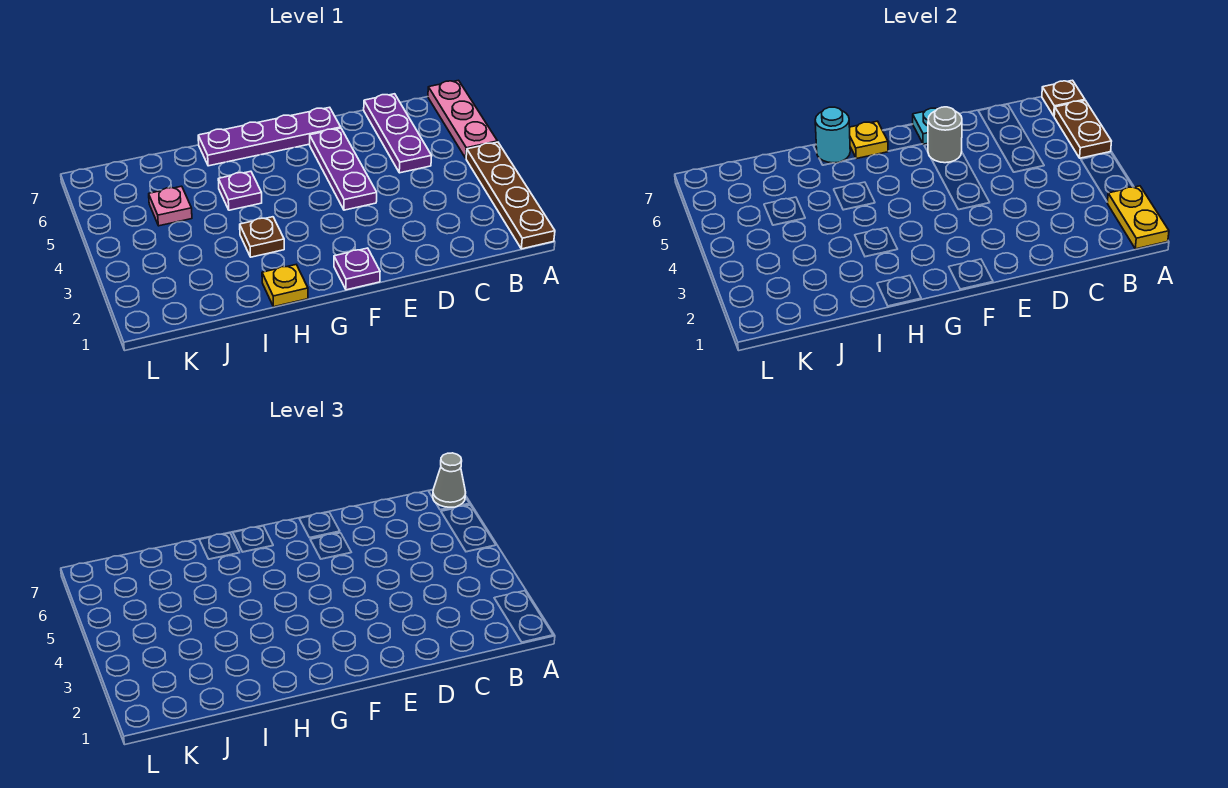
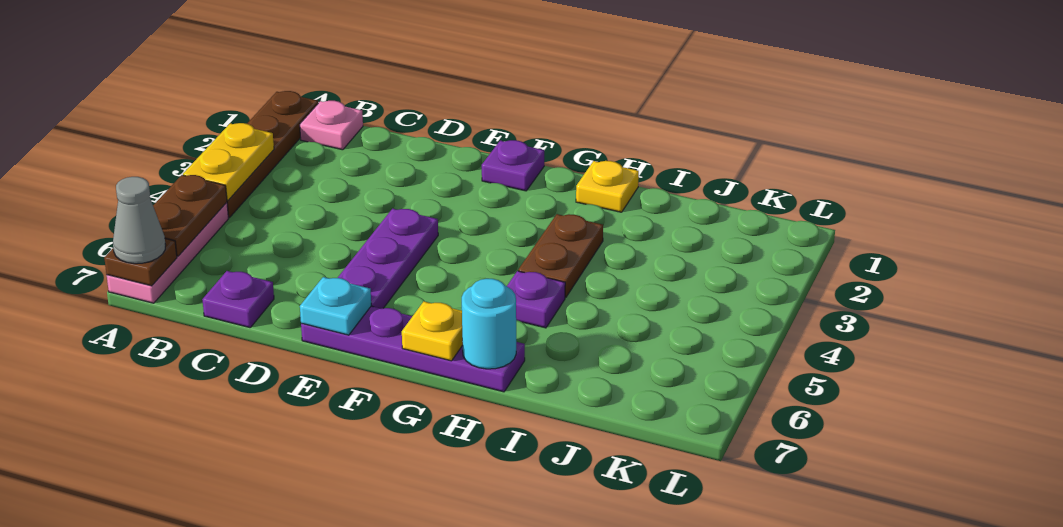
yellow plate A1:A2 level 2 -> yellow plate A3:A4 level 2
purple plate C5:C7 level 1 -> purple plate C7 level 1
grey round brick E6 level 2 -> none
brown plate H3 level 1 -> brown plate H3:H4 level 1
pink plate J5 level 1 -> pink plate B1 level 1

